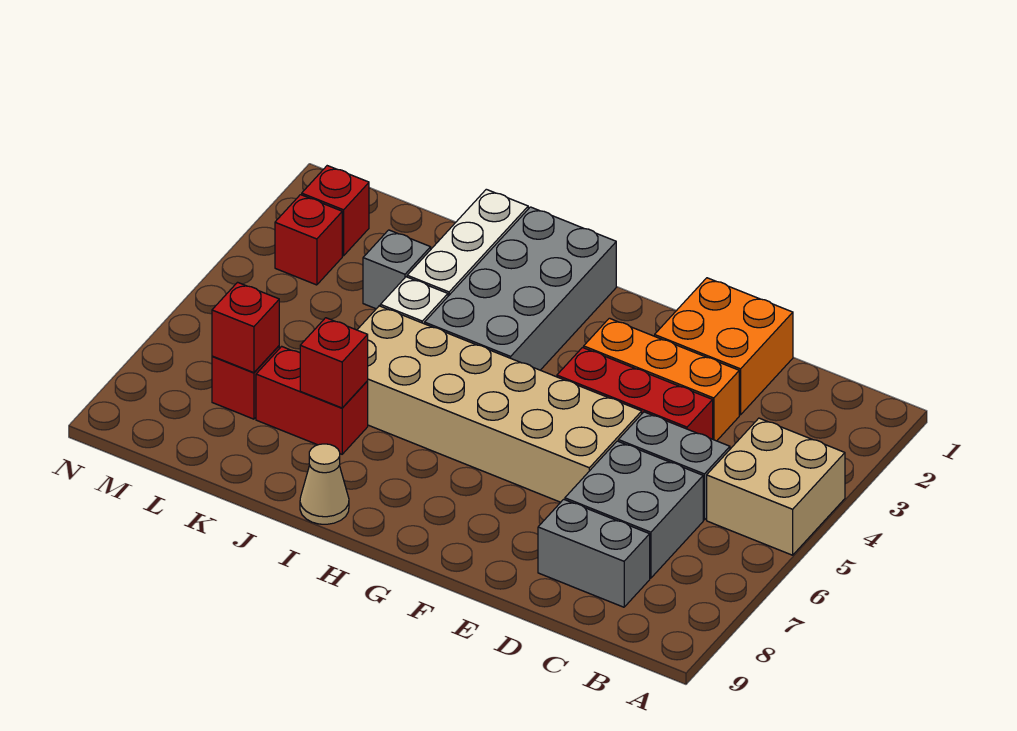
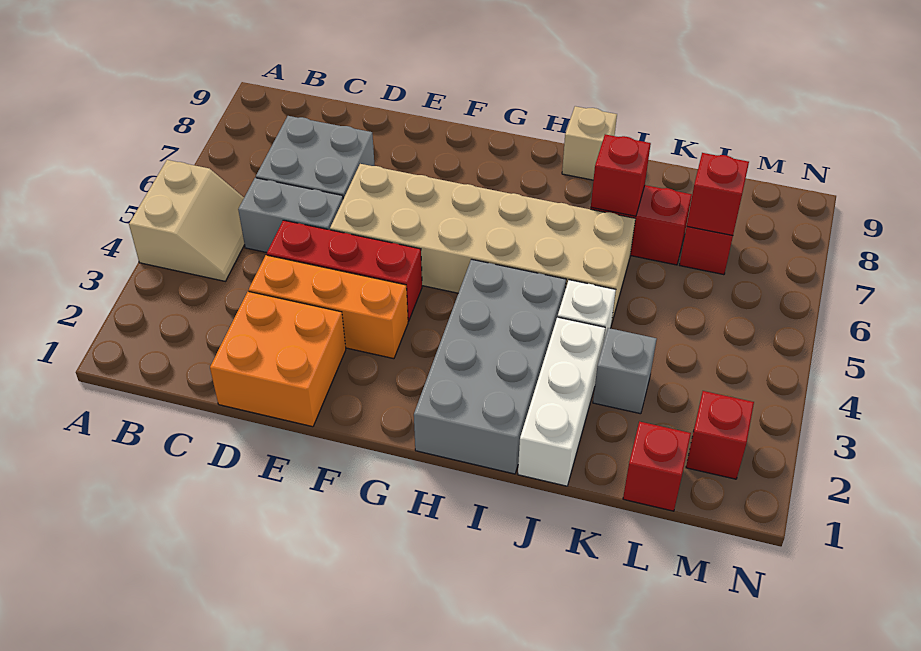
tan brick A4:B5 level 1 -> tan slope A4:B5 level 1 top A
grey brick C8:D8 level 1 -> none
tan cone I9 level 1 -> tan brick I9 level 1
red brick M3 level 1 -> red brick L1 level 1

